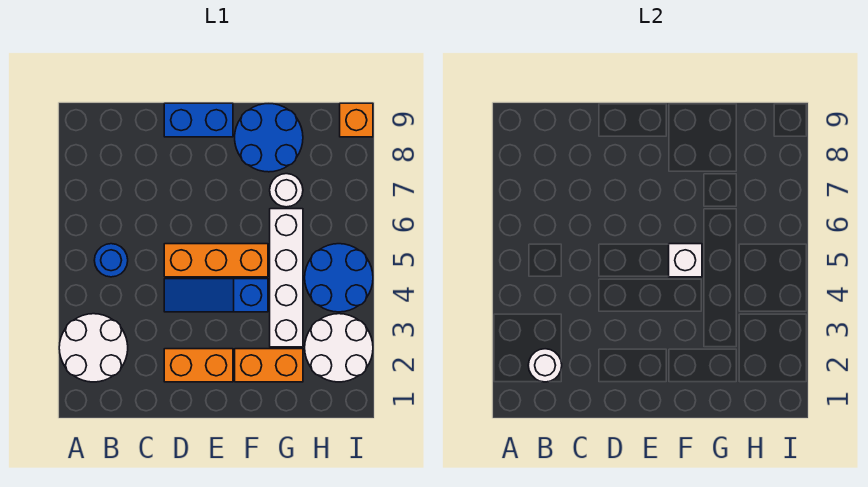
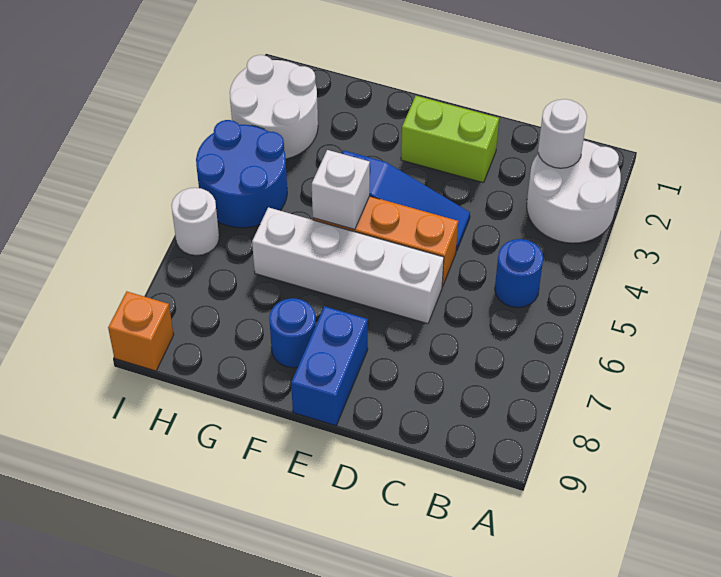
orange brick D2:E2 level 1 -> lime brick D2:E2 level 1
blue brick D9:E9 level 1 -> blue brick E8:E9 level 1
orange brick F2:G2 level 1 -> none
blue round brick F8:G9 level 1 -> blue round brick F8 level 1
white brick G3:G6 level 1 -> white brick D6:G6 level 1
white round brick G7 level 1 -> white round brick I6 level 1

